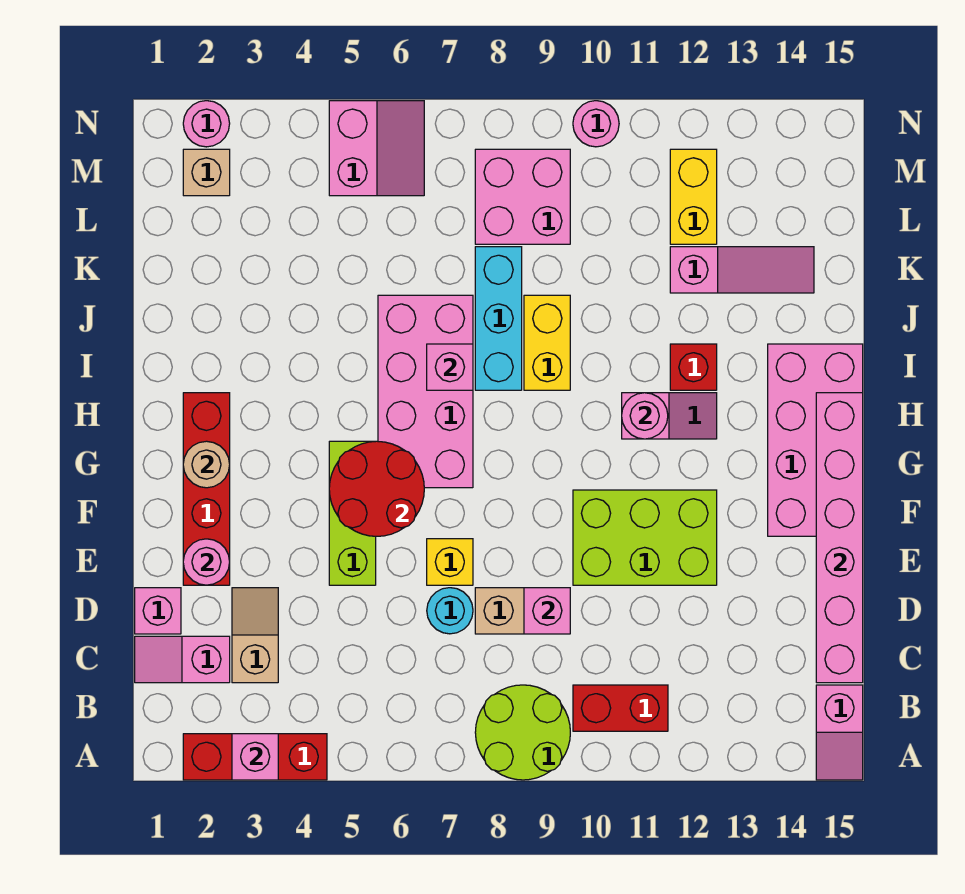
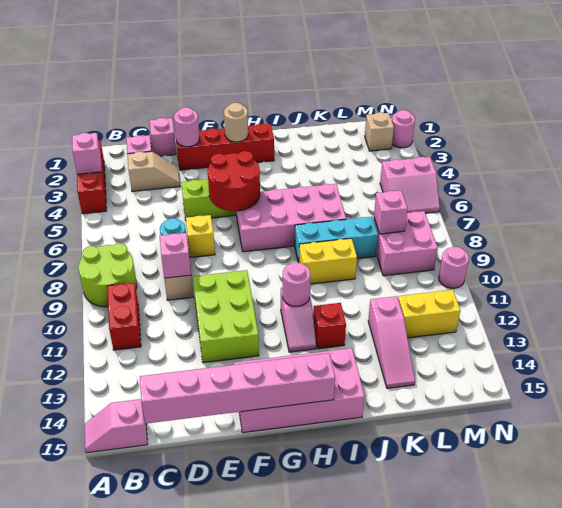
pink brick I7 level 2 -> pink brick L8 level 2

